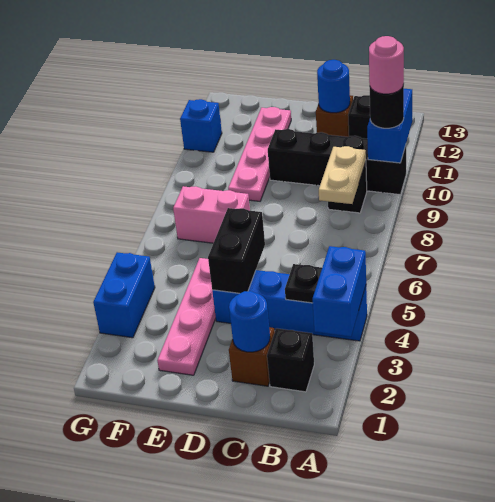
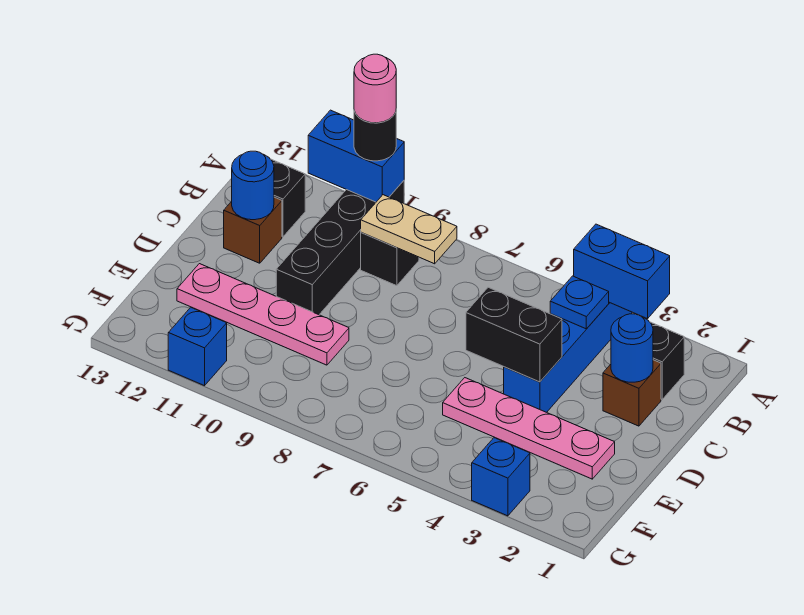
black plate B4 level 2 -> blue plate B4 level 2
pink brick E7:F7 level 1 -> none
blue brick G3:G4 level 1 -> blue brick G3 level 1

